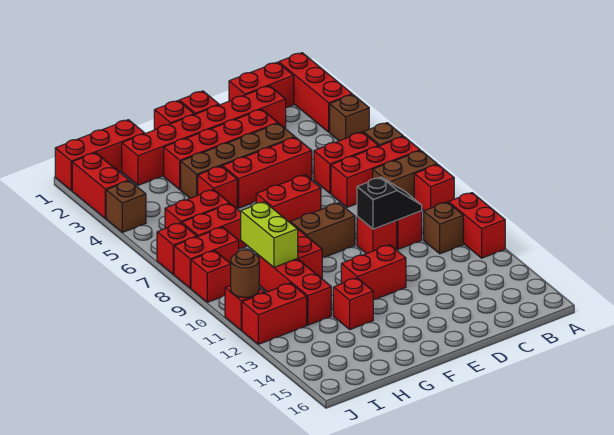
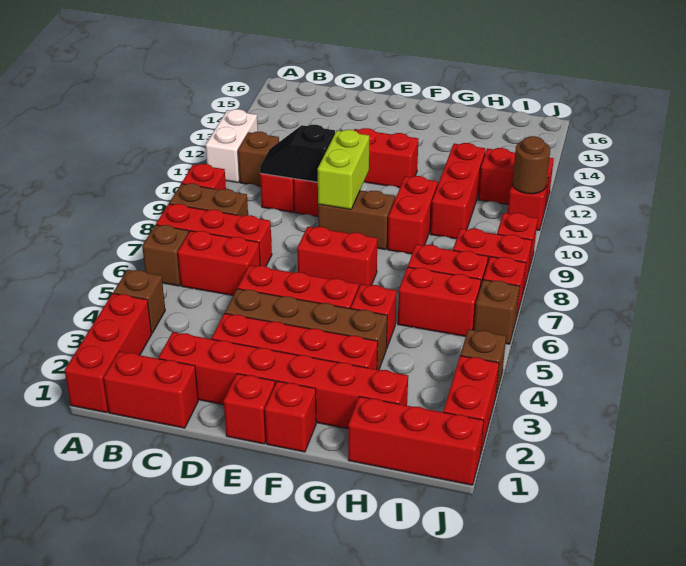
red brick A11:A12 level 1 -> white brick A11:A12 level 1
red brick G13 level 1 -> none
lime brick H9:H10 level 2 -> lime brick E9:E10 level 2
none -> brown brick J6 level 1

